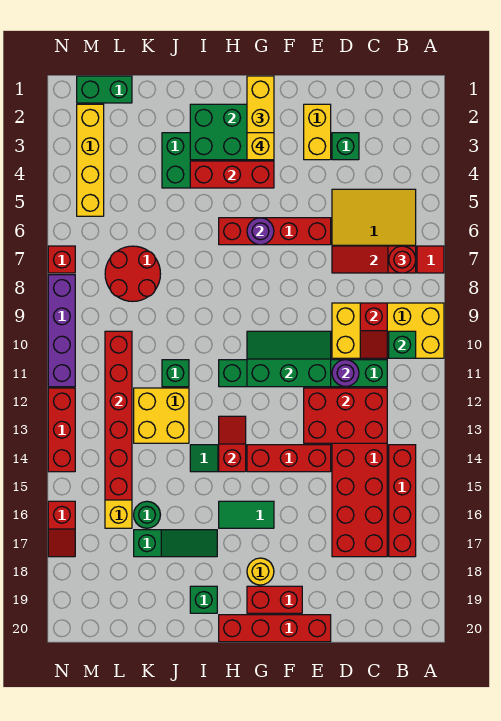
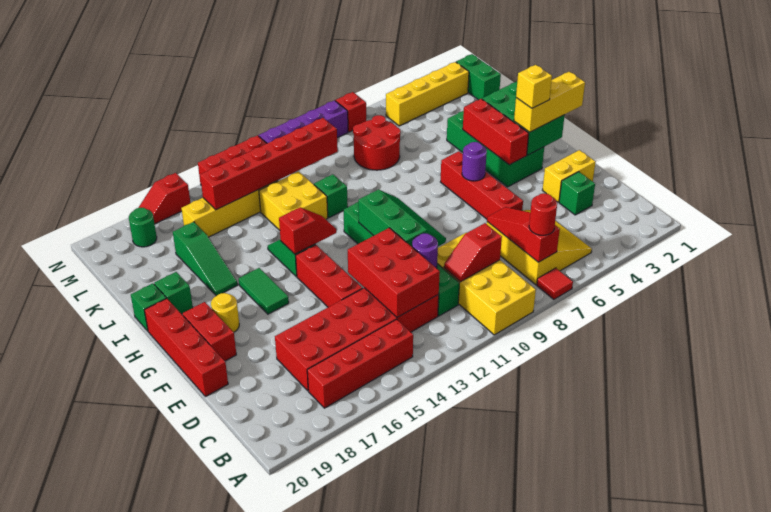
green brick B10 level 2 -> green brick I20 level 1
green round brick K16 level 1 -> green round brick M18 level 1

